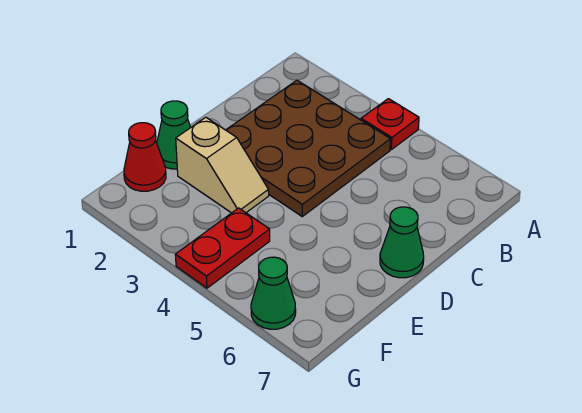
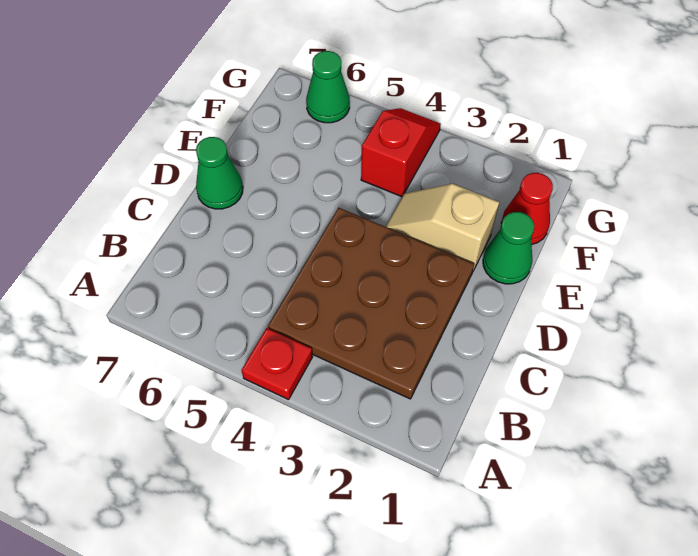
red plate F4:G4 level 1 -> red slope F4:G4 level 1 top F

